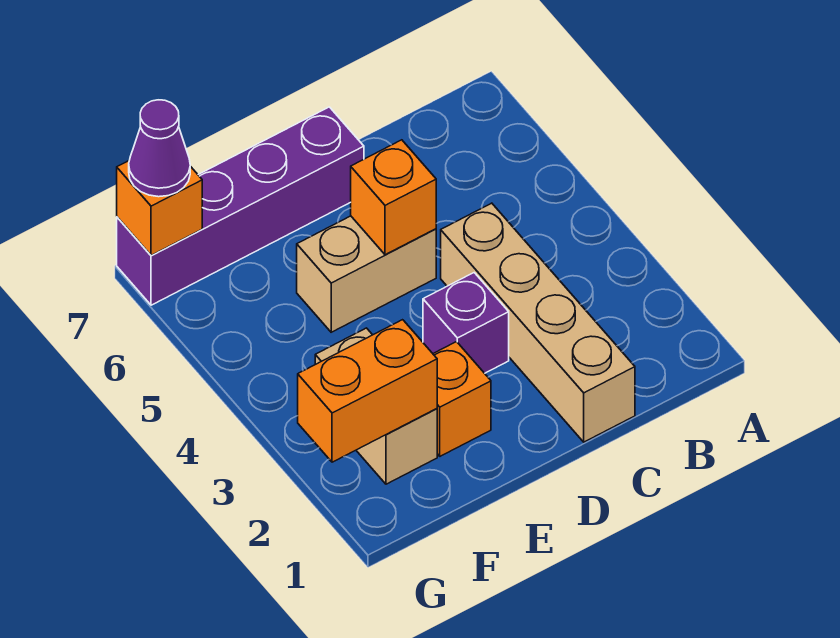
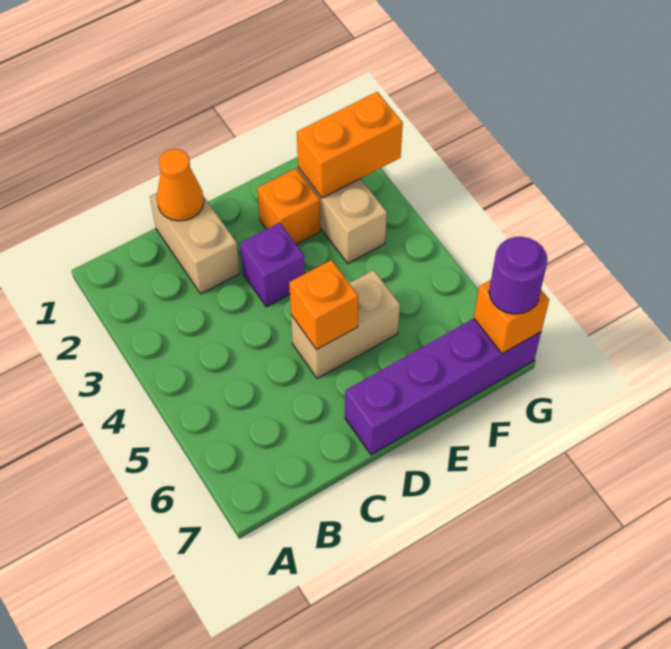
tan brick C1:C4 level 1 -> tan brick C1:C2 level 1
none -> orange cone C1 level 2
purple cone G7 level 3 -> purple round brick G7 level 3

